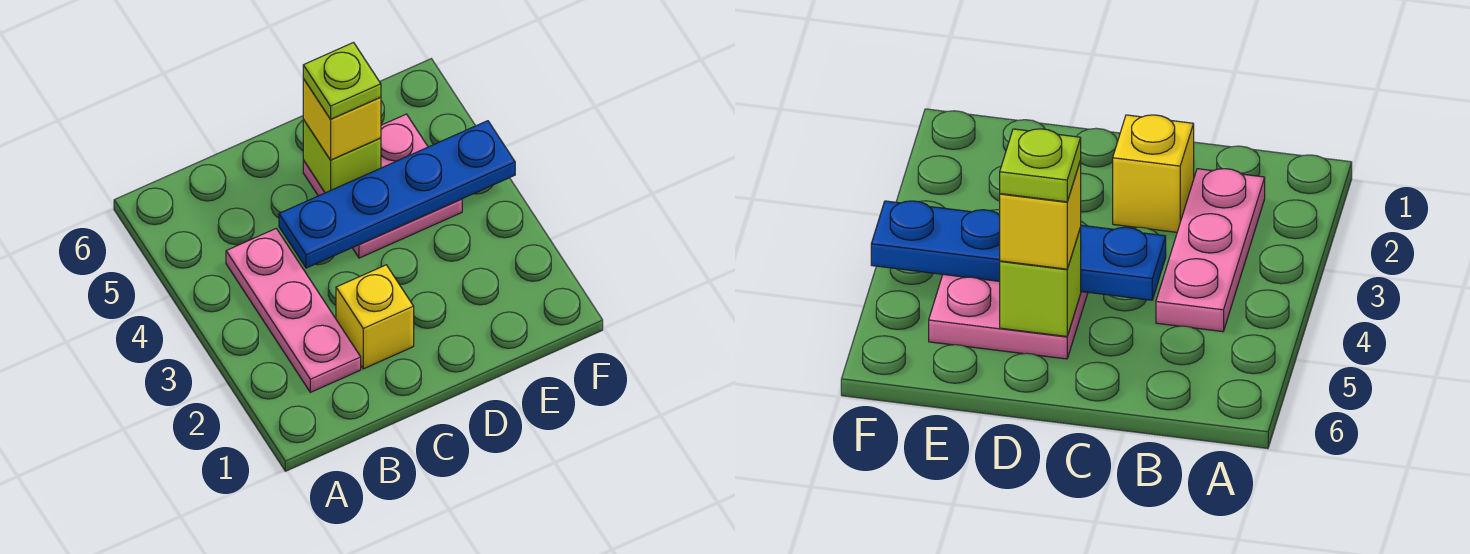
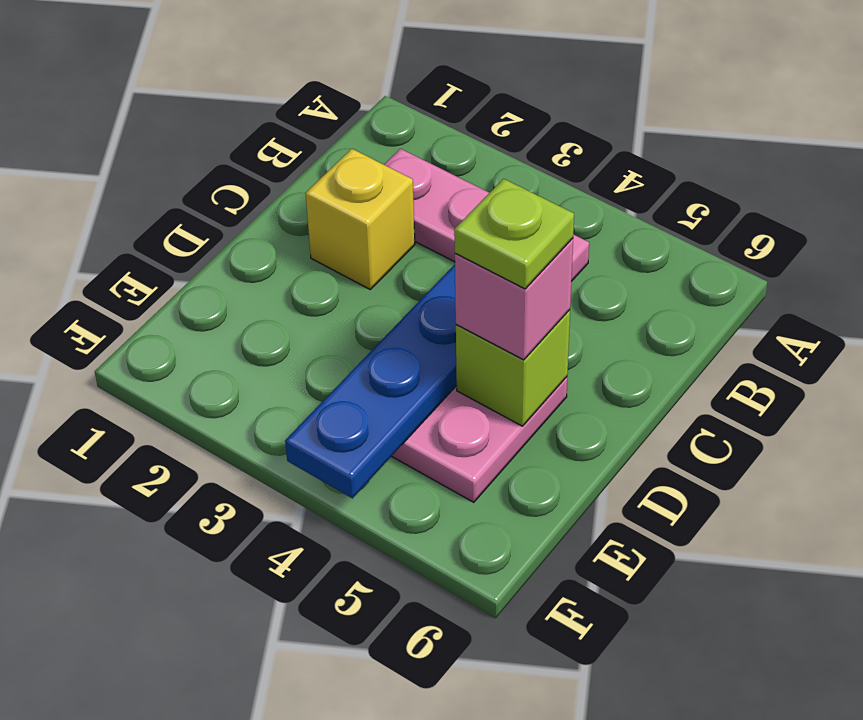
yellow brick D5 level 3 -> pink brick D5 level 3

